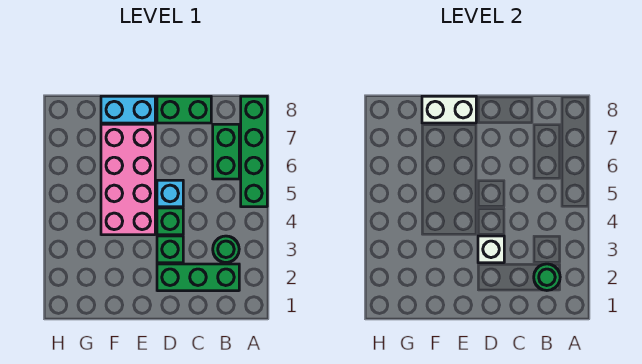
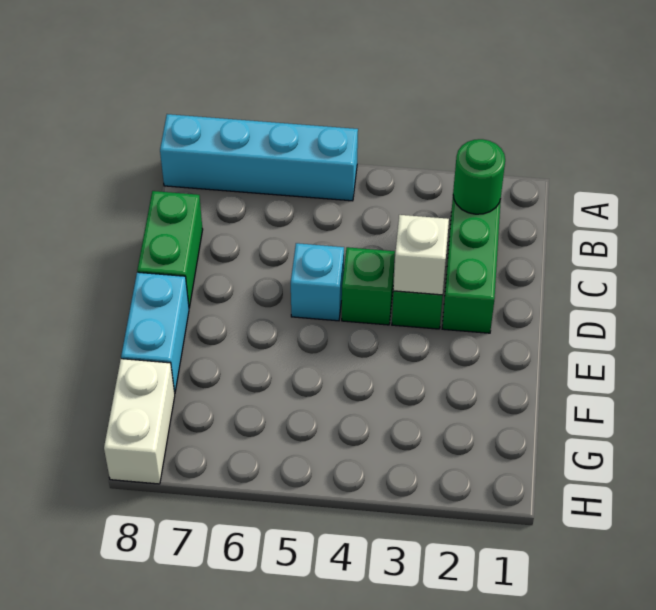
green brick A5:A8 level 1 -> cyan brick A5:A8 level 1
green round brick B3 level 1 -> none
green brick B6:B7 level 1 -> none
pink brick E4:F7 level 1 -> none
white brick E8:F8 level 2 -> white brick G8:H8 level 1

